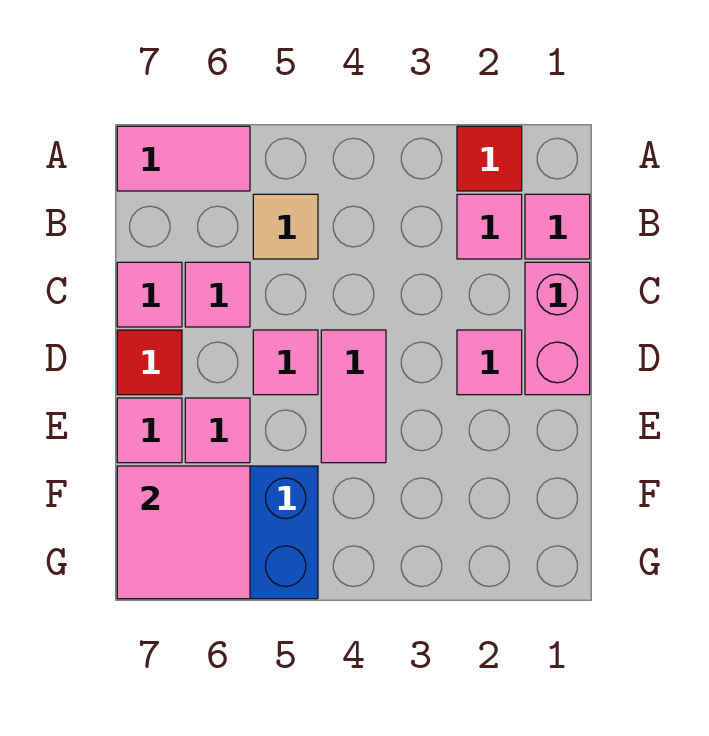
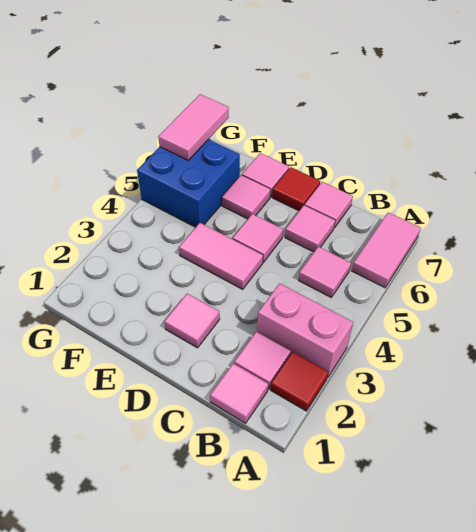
tan tile B5 level 1 -> pink tile B5 level 1
pink brick C1:D1 level 1 -> pink brick A3:B3 level 1
pink tile F6:G7 level 2 -> pink tile G6:G7 level 2

